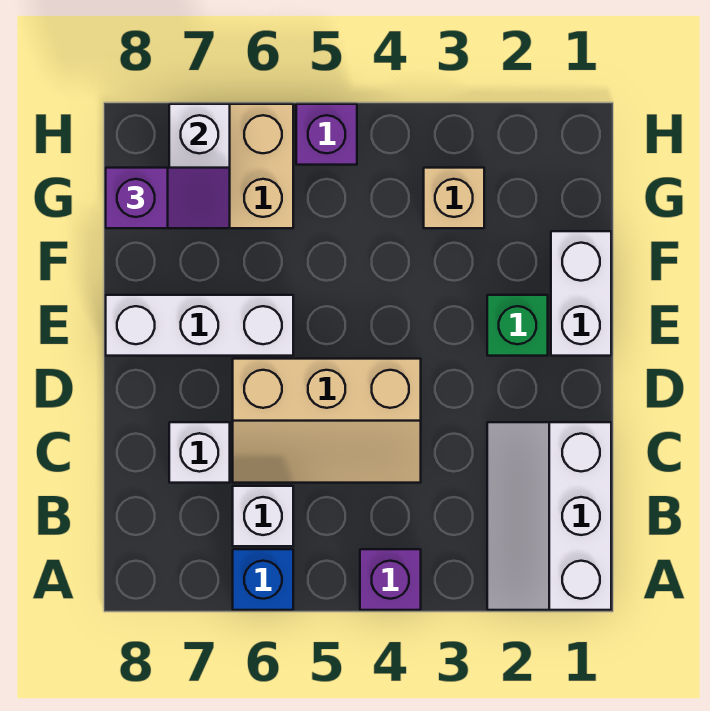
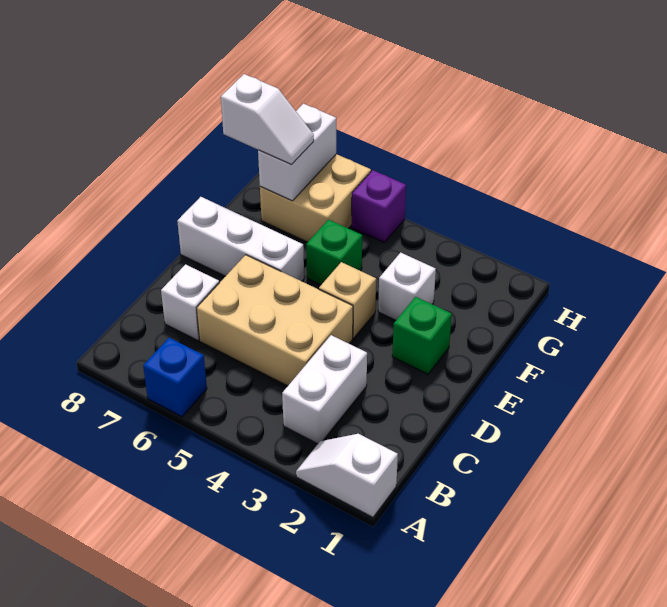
white slope A1:C2 level 1 top 1 -> white slope A1:A2 level 1 top 1
purple brick A4 level 1 -> none
white brick B6 level 1 -> white brick F3 level 1
tan slope C4:D6 level 1 top D -> tan brick C4:D6 level 1
white brick E1:F1 level 1 -> white brick B3:C3 level 1
none -> green brick F5 level 1
tan brick G3 level 1 -> tan brick E4 level 1
purple slope G7:G8 level 3 top 8 -> white slope G7:G8 level 3 top 8

